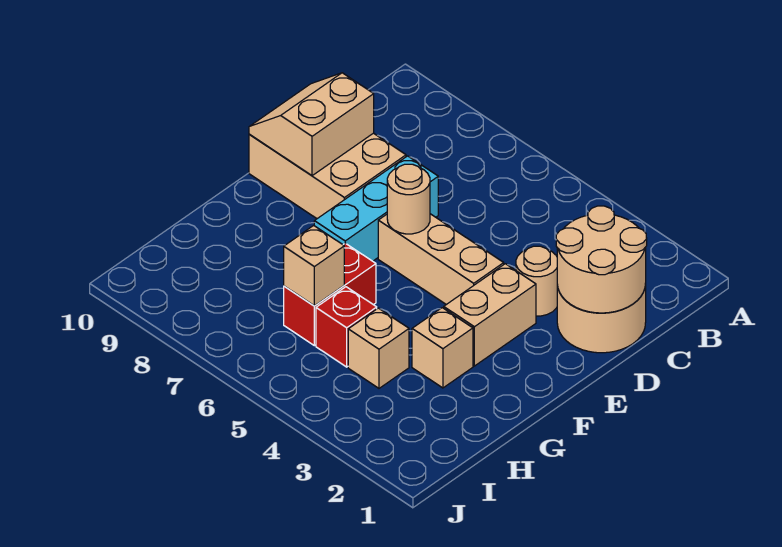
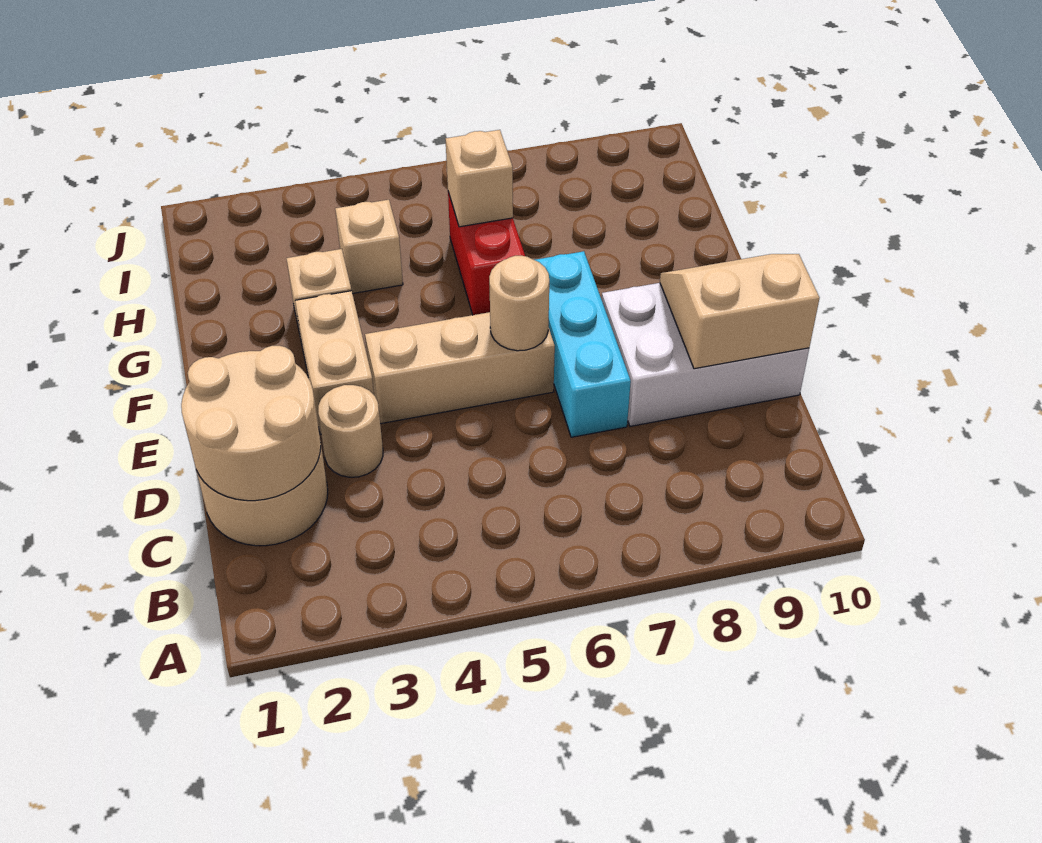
tan brick D8:E10 level 1 -> white brick D8:E10 level 1
tan slope D9:E10 level 2 top 9 -> tan slope D9:E10 level 2 top D
red brick H5 level 1 -> none

